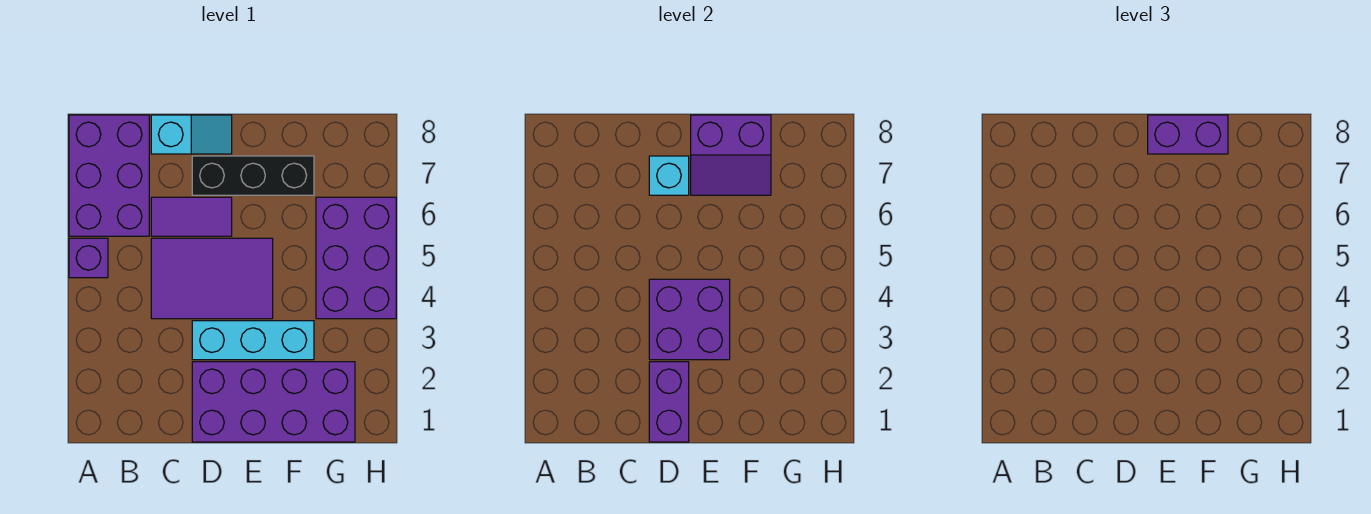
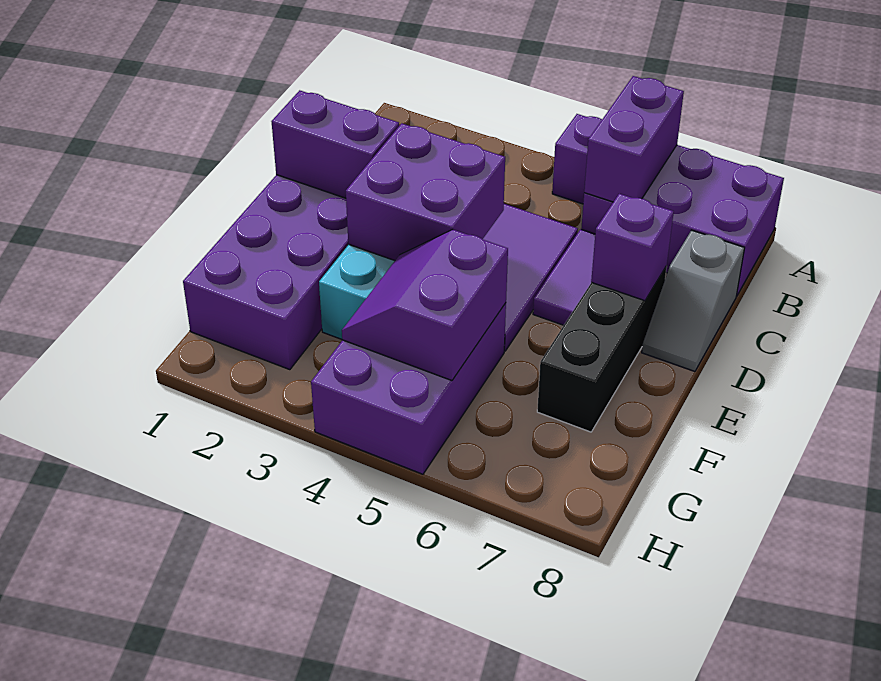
cyan slope C8:D8 level 1 top C -> grey slope C8:D8 level 1 top C
cyan brick D7 level 2 -> purple brick D7 level 2
purple slope E7:F8 level 2 top 8 -> purple slope F4:G5 level 2 top 5
purple brick E8:F8 level 3 -> purple brick A6:B6 level 2
purple brick G4:H6 level 1 -> purple brick F4:H5 level 1

